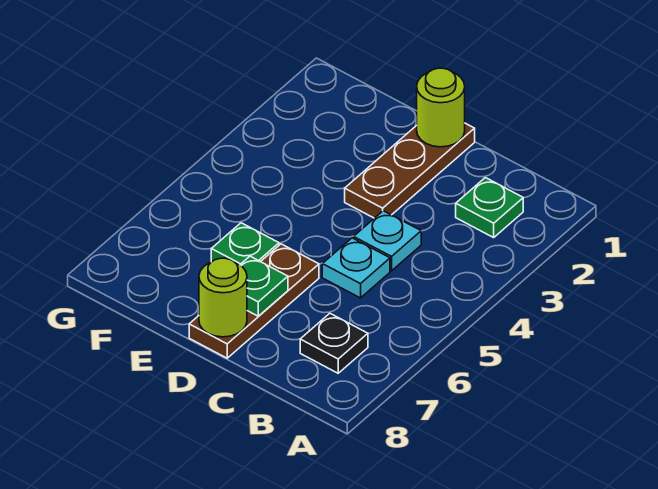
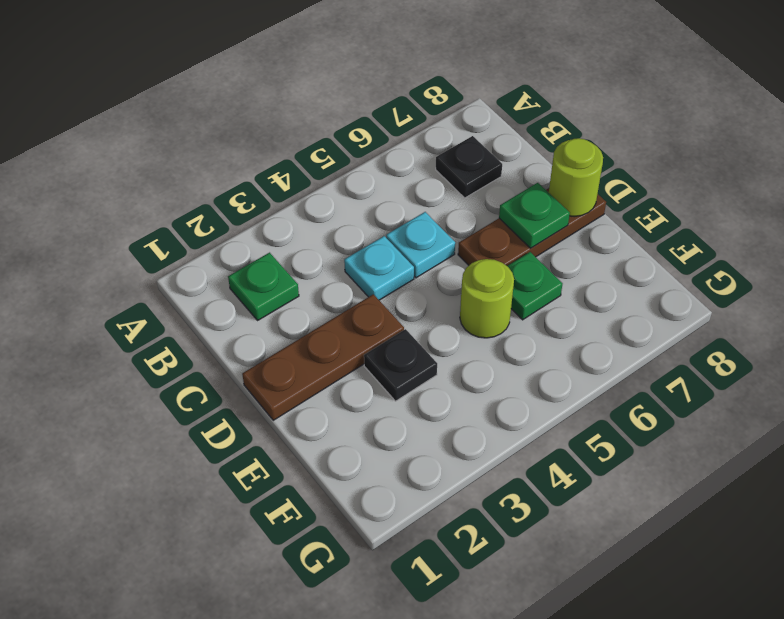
lime round brick D1 level 2 -> lime round brick E5 level 1
none -> black plate E3 level 1

